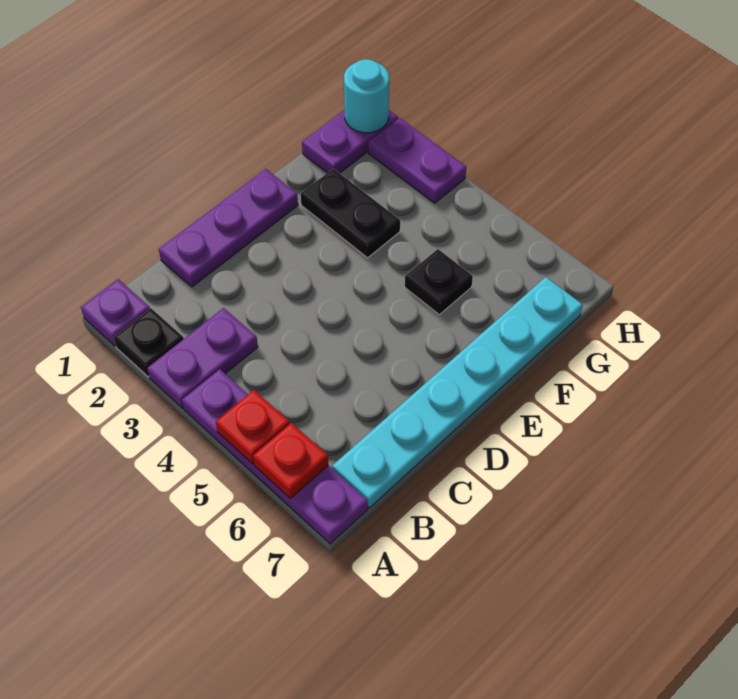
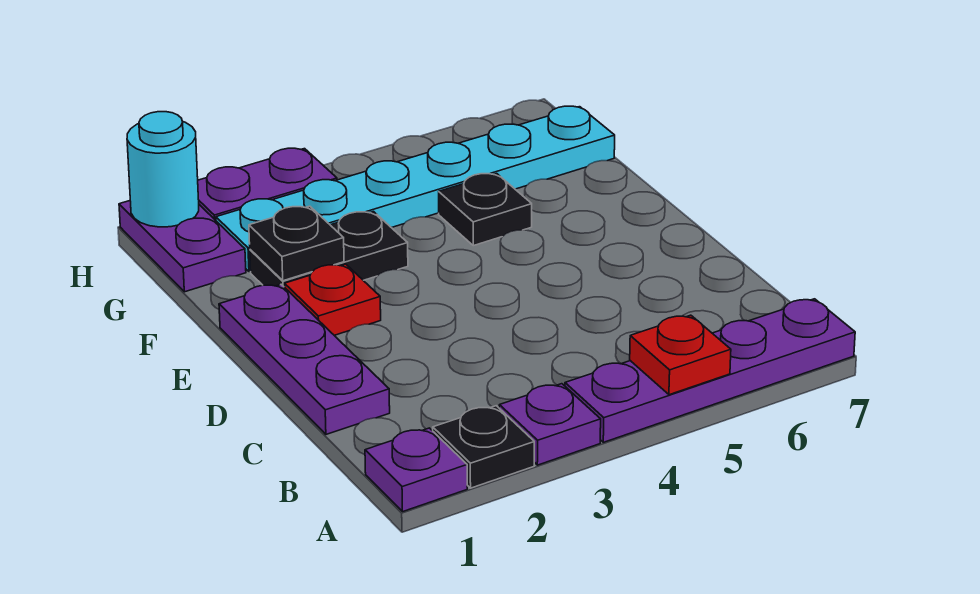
purple plate A3:B3 level 1 -> purple plate A3 level 1
red plate A6 level 2 -> red plate E2 level 1
cyan plate B7:G7 level 1 -> cyan plate G2:G7 level 1
none -> black plate F2 level 2

